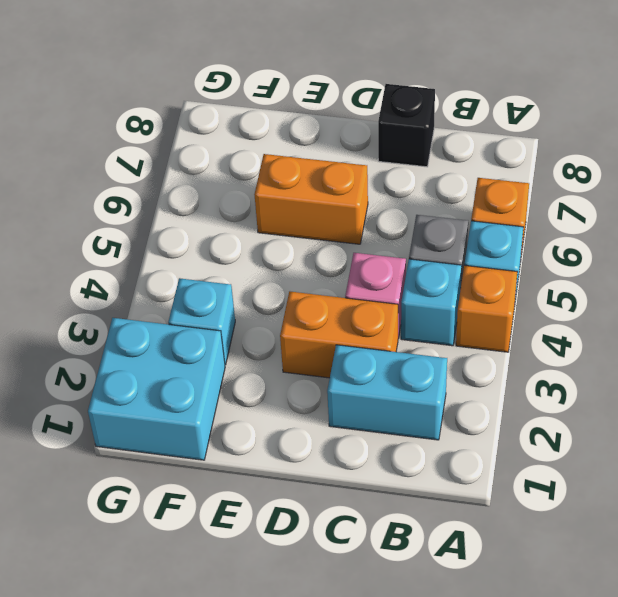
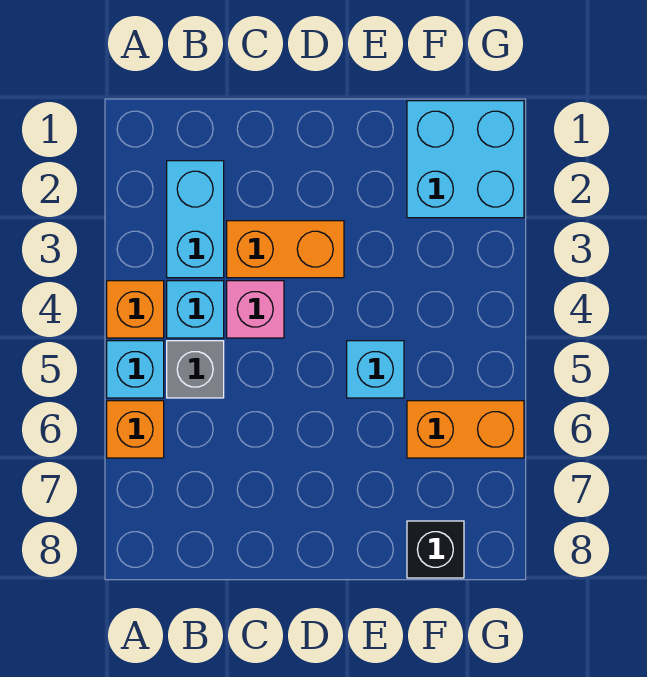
cyan brick B2:C2 level 1 -> cyan brick B2:B3 level 1
black brick C8 level 1 -> black brick F8 level 1
orange brick D6:E6 level 1 -> orange brick F6:G6 level 1
cyan brick F3 level 1 -> cyan brick E5 level 1

